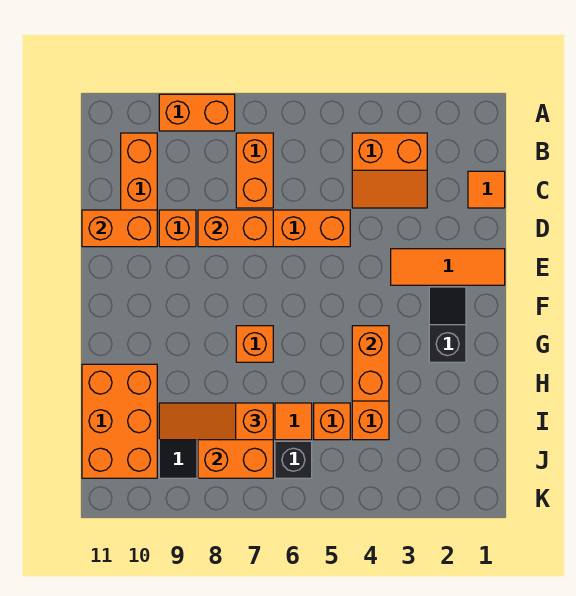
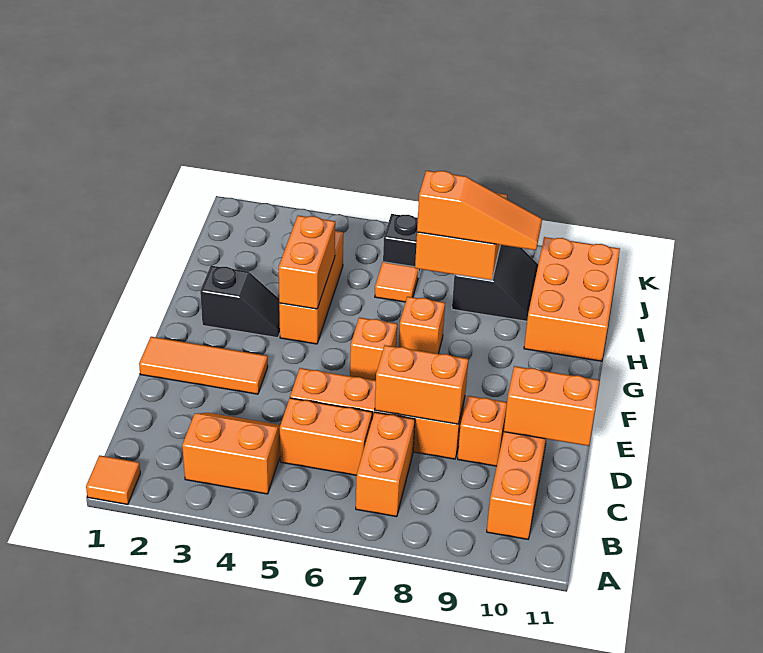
orange brick A8:A9 level 1 -> orange brick C5:C6 level 1
orange tile C1 level 1 -> orange tile A1 level 1
black slope F2:G2 level 1 top G -> black slope G2:G3 level 1 top 2
orange brick I5 level 1 -> orange brick F6 level 1

